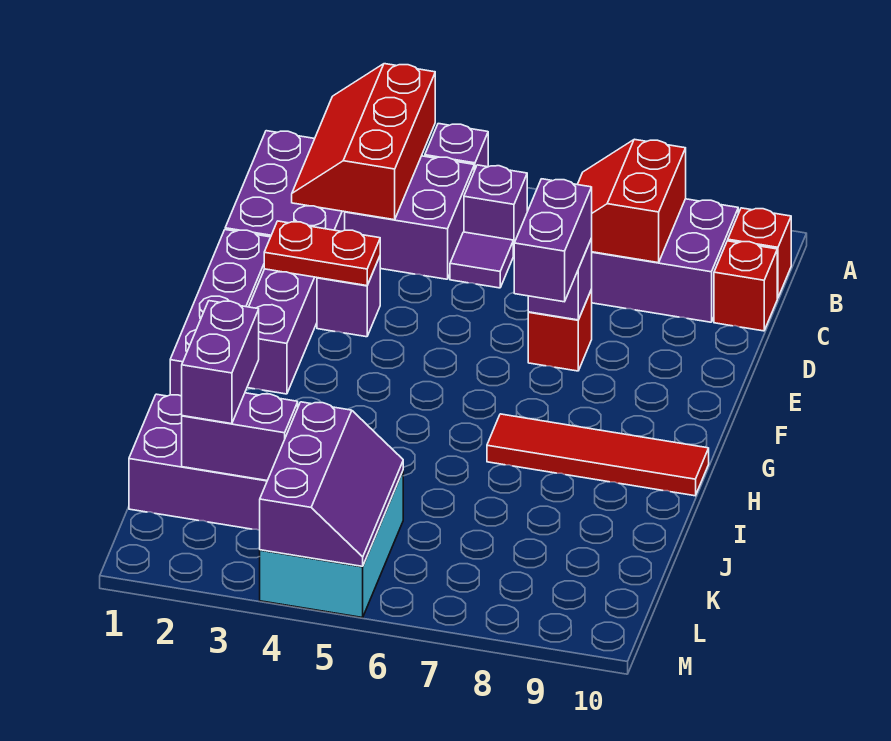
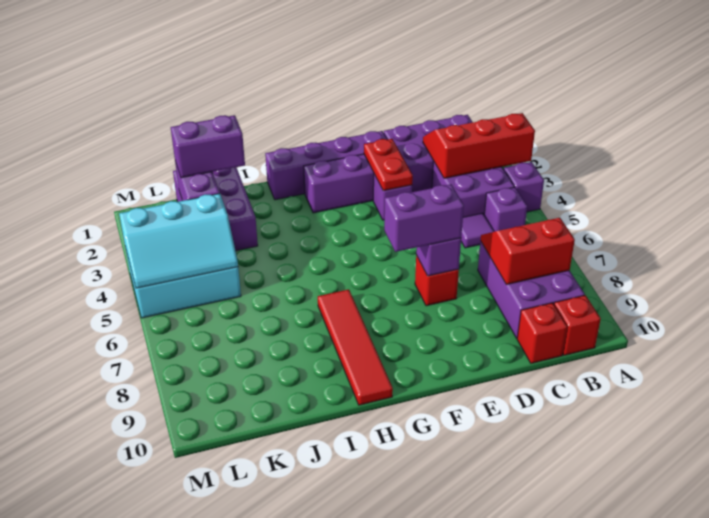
purple slope K4:M5 level 2 top 4 -> cyan slope K4:M5 level 2 top 4

